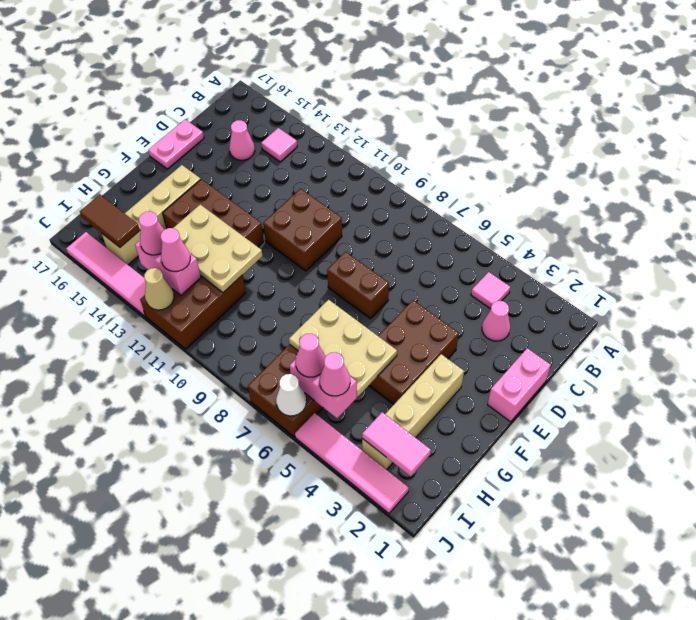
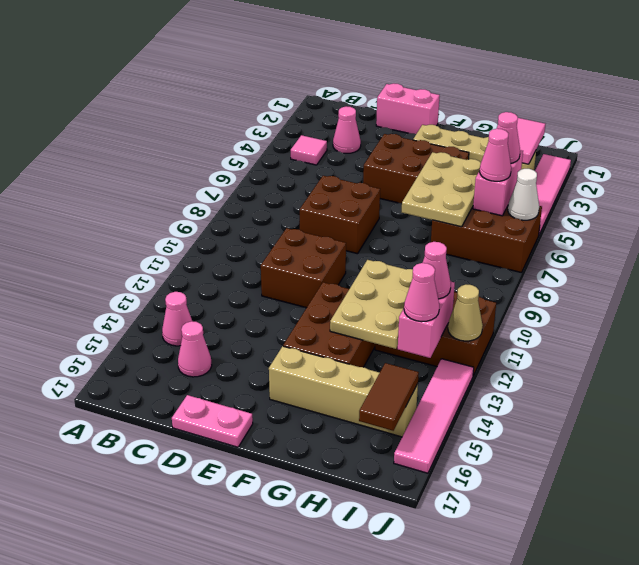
pink tile B14 level 1 -> pink cone B14 level 1
brown brick E7:E8 level 1 -> brown brick D7:E8 level 1

